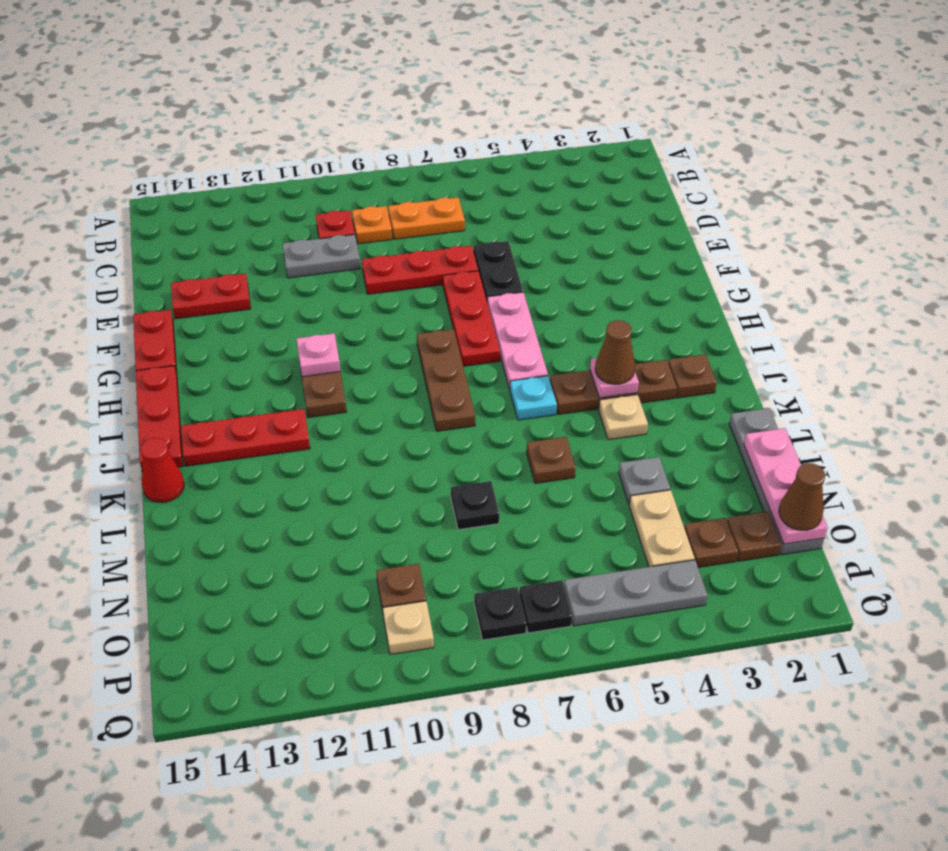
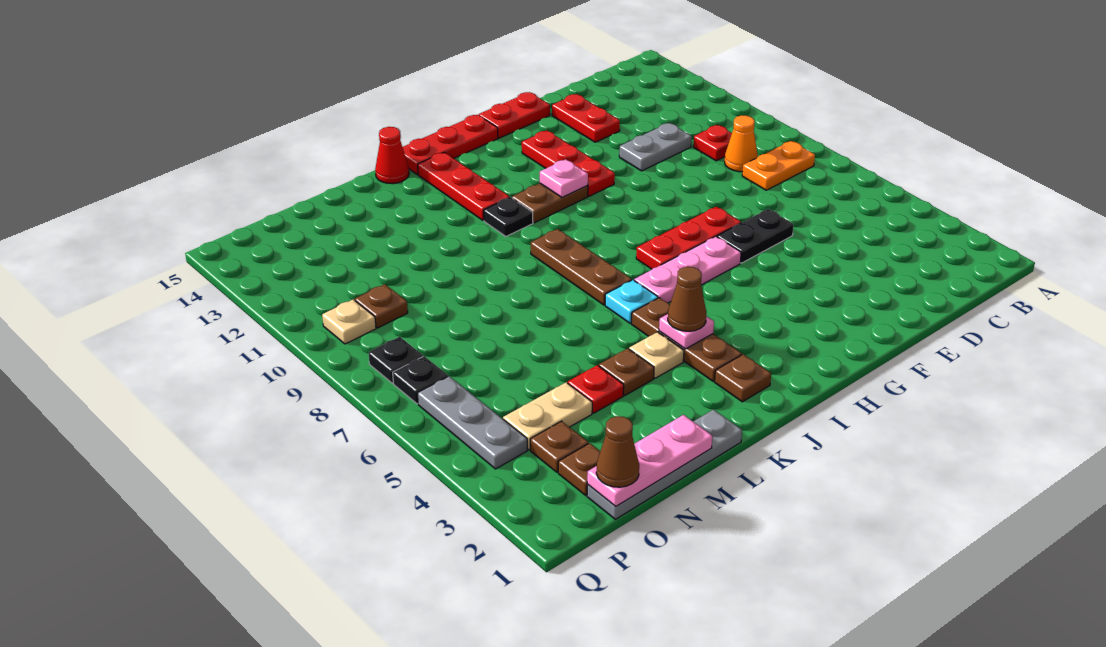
orange plate C7:C8 level 1 -> orange plate B8:C8 level 1
orange plate C9 level 1 -> orange cone C9 level 1
grey plate D10:D11 level 1 -> grey plate D11:E11 level 1
red plate E7:E9 level 1 -> red plate G11:G13 level 1
brown plate H8:J8 level 1 -> brown plate J7:J9 level 1
brown plate L6 level 1 -> brown plate L4 level 1
grey plate M4 level 1 -> red plate M4 level 1
black plate M8 level 1 -> black plate J11 level 1

